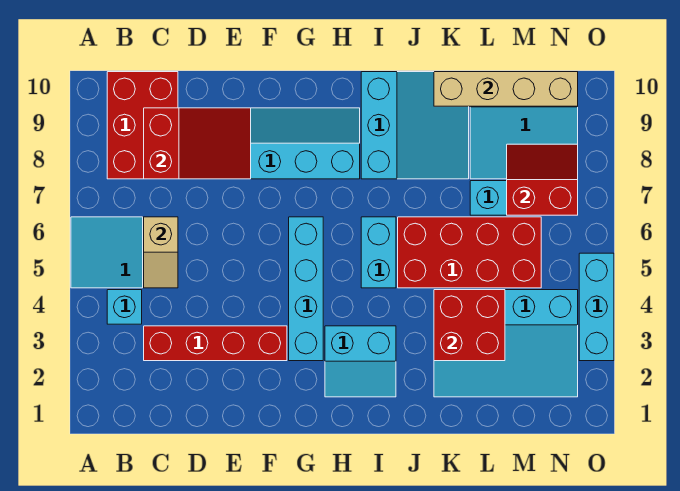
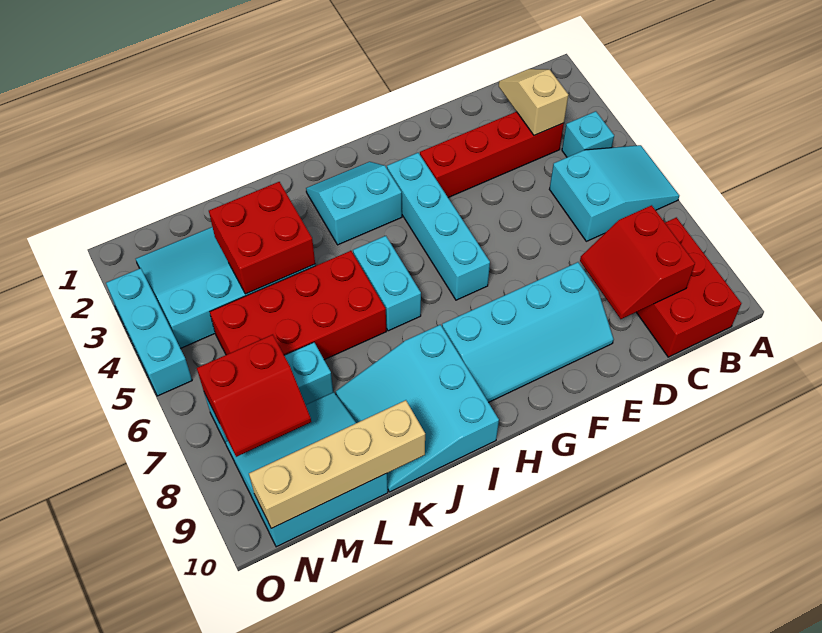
tan slope C5:C6 level 2 top 6 -> tan slope C2:C3 level 2 top 3
red slope C8:E9 level 2 top C -> red slope C8:D9 level 2 top C

